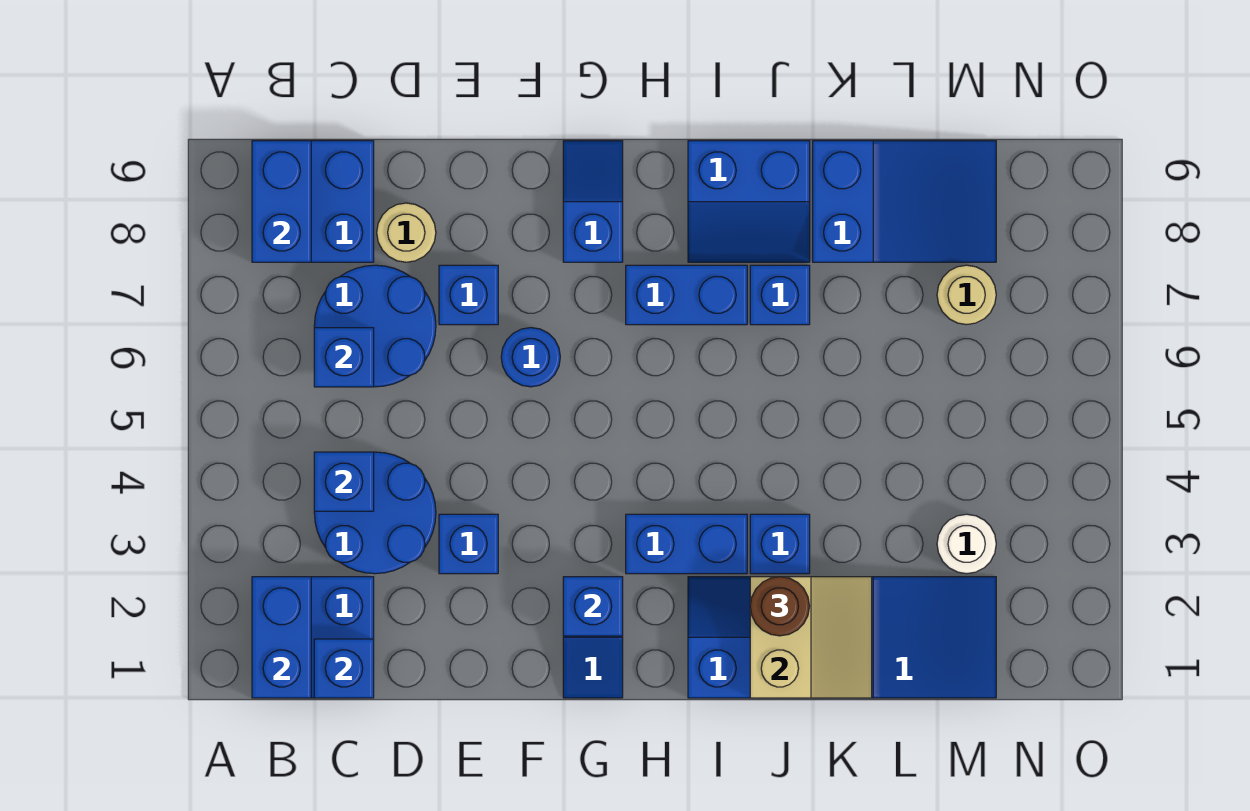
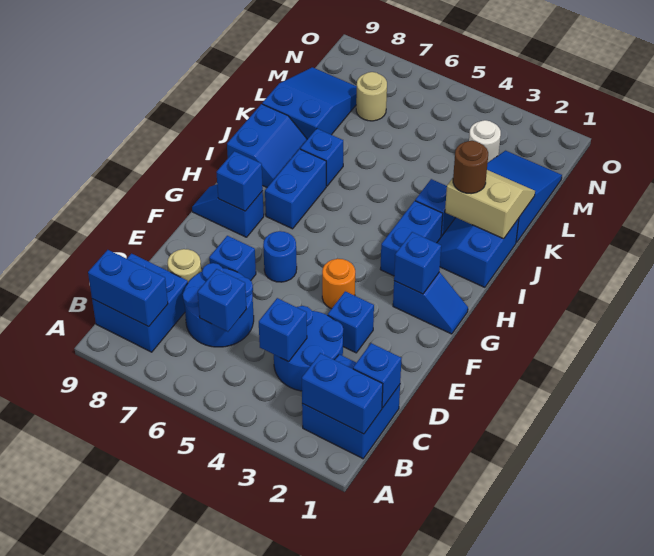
none -> orange round brick F4 level 1
none -> blue brick G8 level 2

